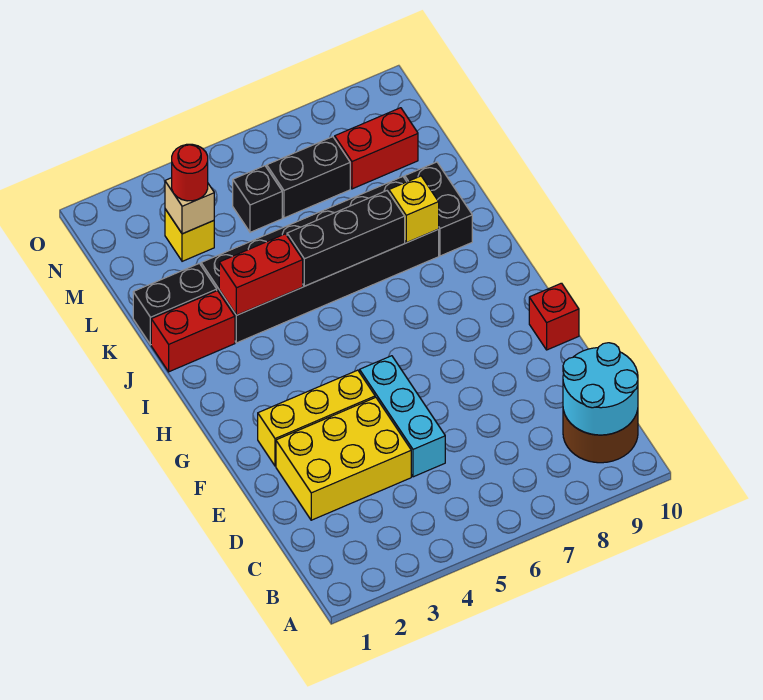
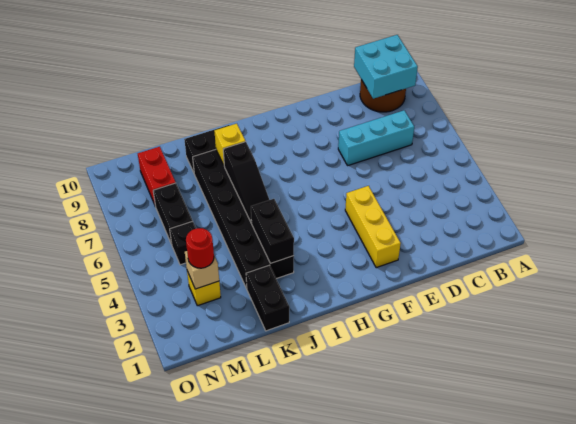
cyan round brick B9:C10 level 2 -> cyan brick B9:C10 level 2
yellow brick D2:E4 level 1 -> none
cyan brick D5:F5 level 1 -> cyan brick C7:E7 level 1
red brick F10 level 1 -> none
red brick J1:J2 level 1 -> none
red brick J3:J4 level 2 -> black brick J3:J4 level 2
black brick J5:J7 level 2 -> black slope J5:J7 level 2 top 7

